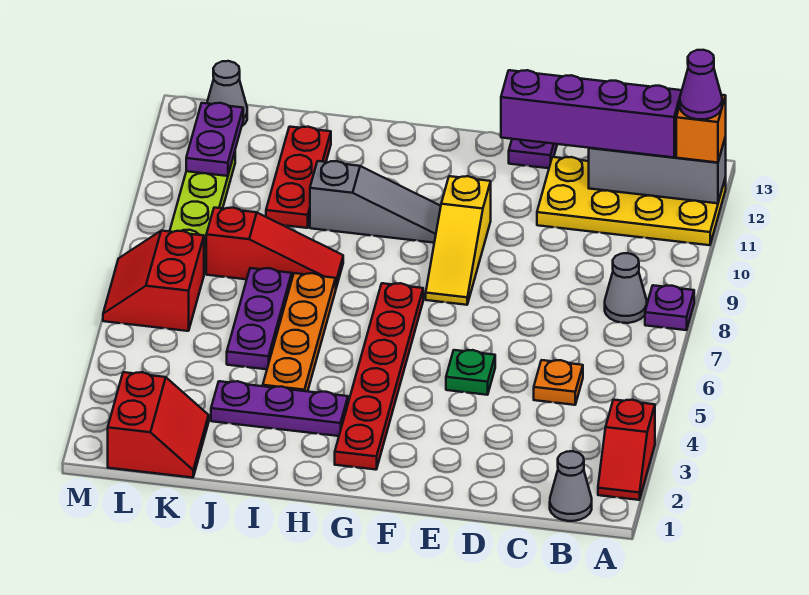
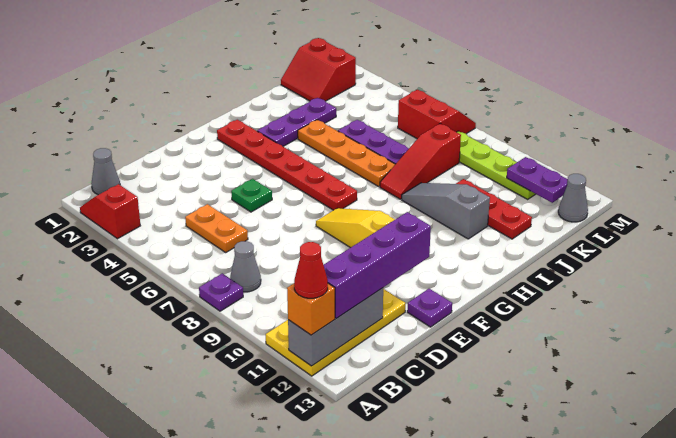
purple cone A12 level 4 -> red cone A12 level 4
orange plate C5 level 1 -> orange plate C5:C6 level 1
grey slope G10:I10 level 1 top I -> grey slope I9:I11 level 1 top 11

